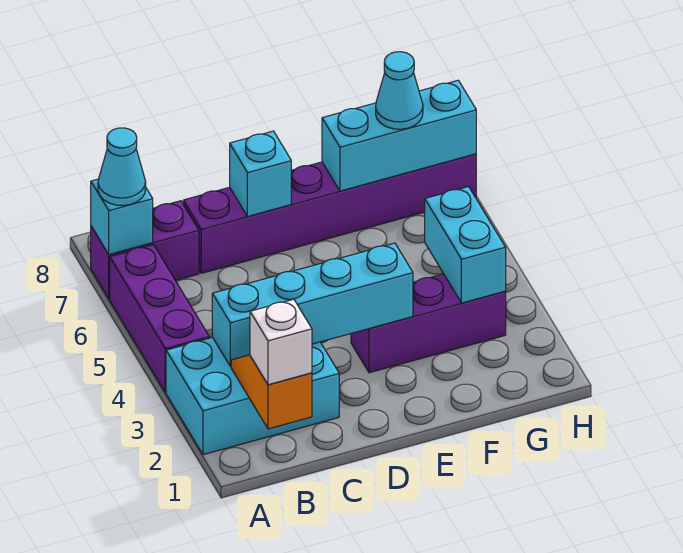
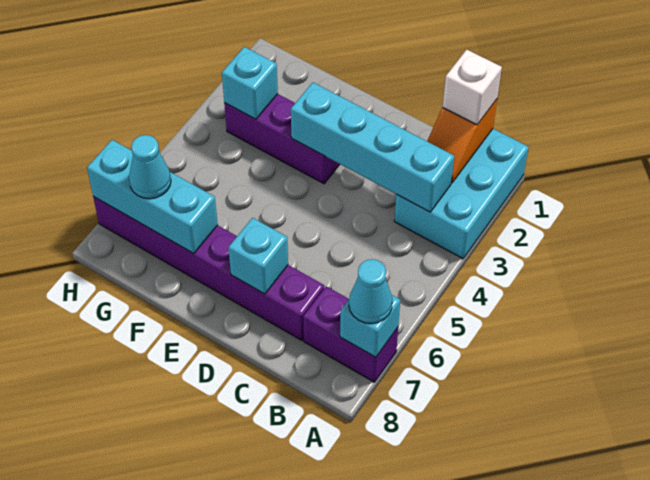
cyan brick A2:C3 level 1 -> cyan brick A1:B3 level 1
purple brick A4:A6 level 1 -> none
cyan brick G3:G4 level 2 -> cyan brick G3 level 2

